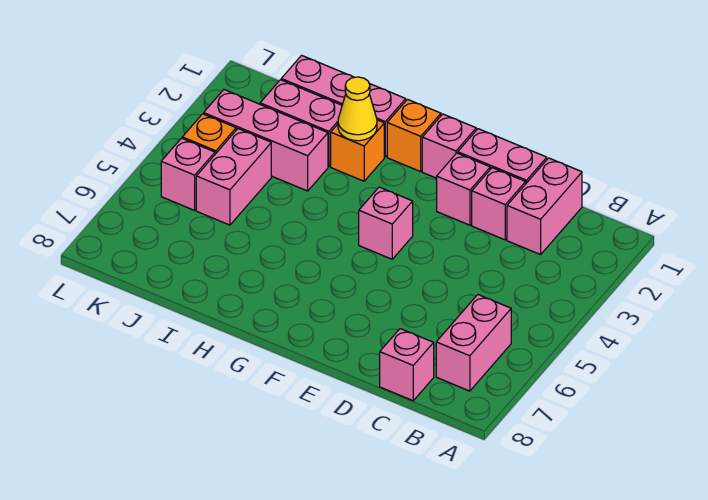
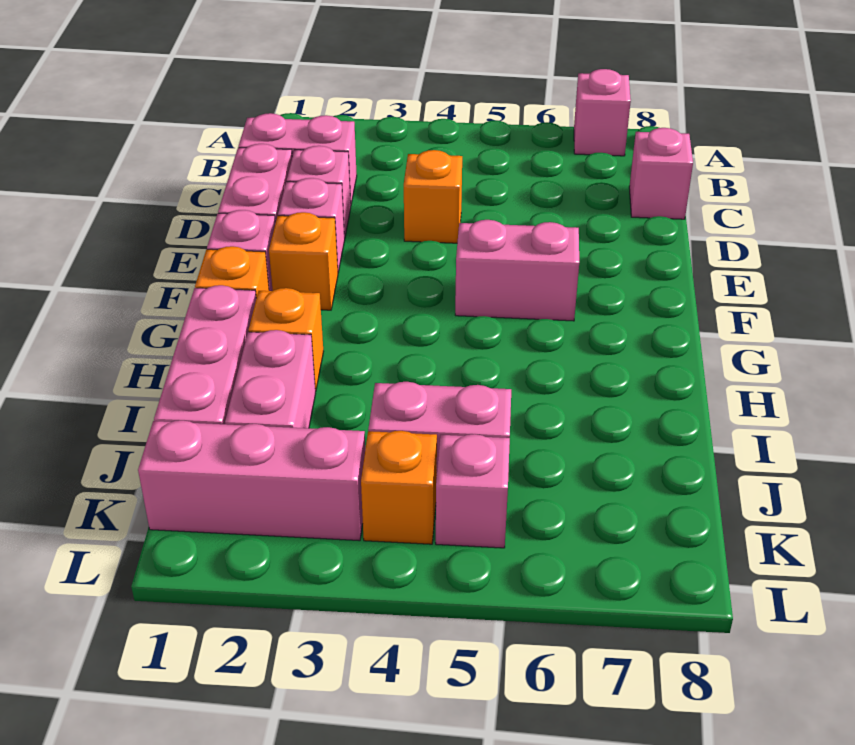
pink brick B6:B7 level 1 -> pink brick F5:F6 level 1
none -> orange brick D4 level 1
none -> orange brick F2 level 1
pink brick F4 level 1 -> pink brick A7 level 1
yellow cone H2 level 2 -> none
pink brick I3:K3 level 1 -> pink brick K1:K3 level 1

